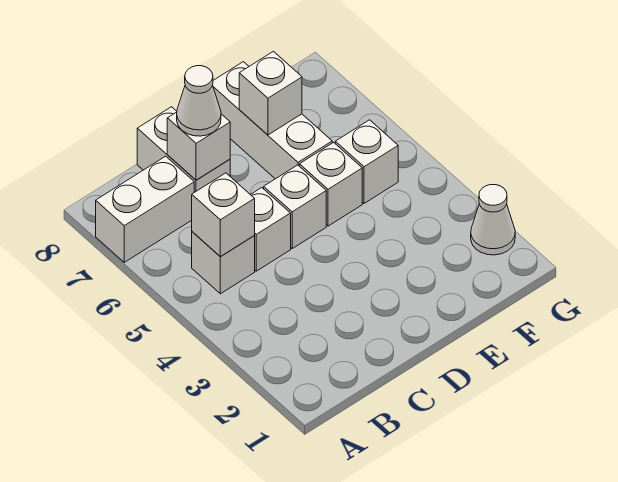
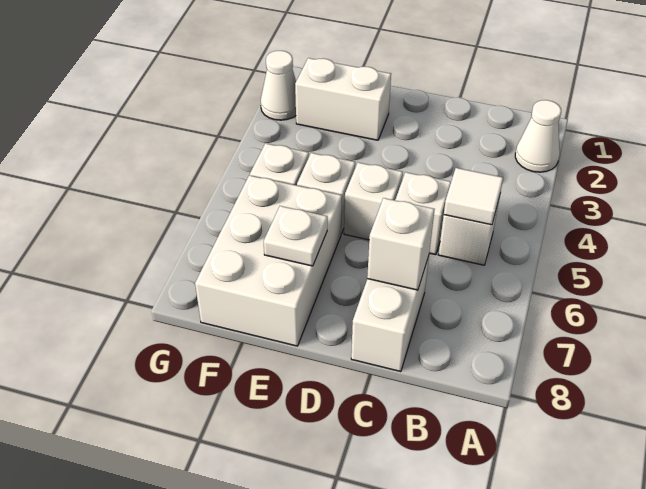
white brick A7:B7 level 1 -> white brick E2:F2 level 1
white brick B5 level 2 -> white tile B5 level 2
white cone C7 level 3 -> white cone A2 level 1
white brick E6:E8 level 1 -> white brick E6:F8 level 1
white brick E7 level 2 -> white plate E7 level 2

